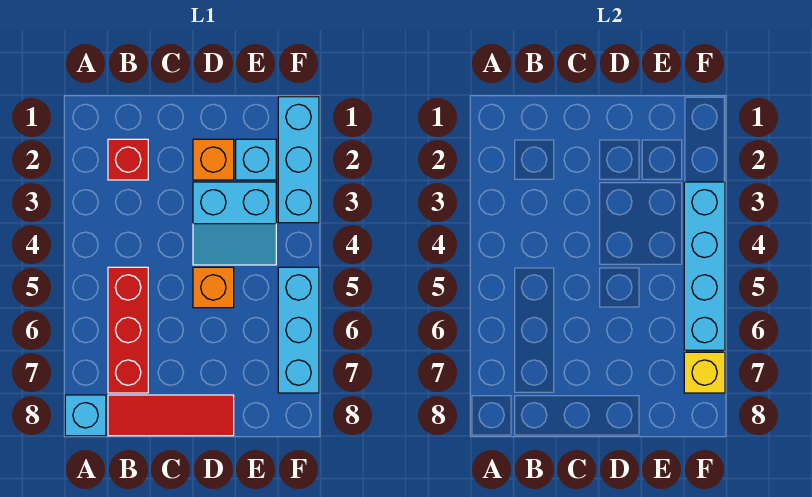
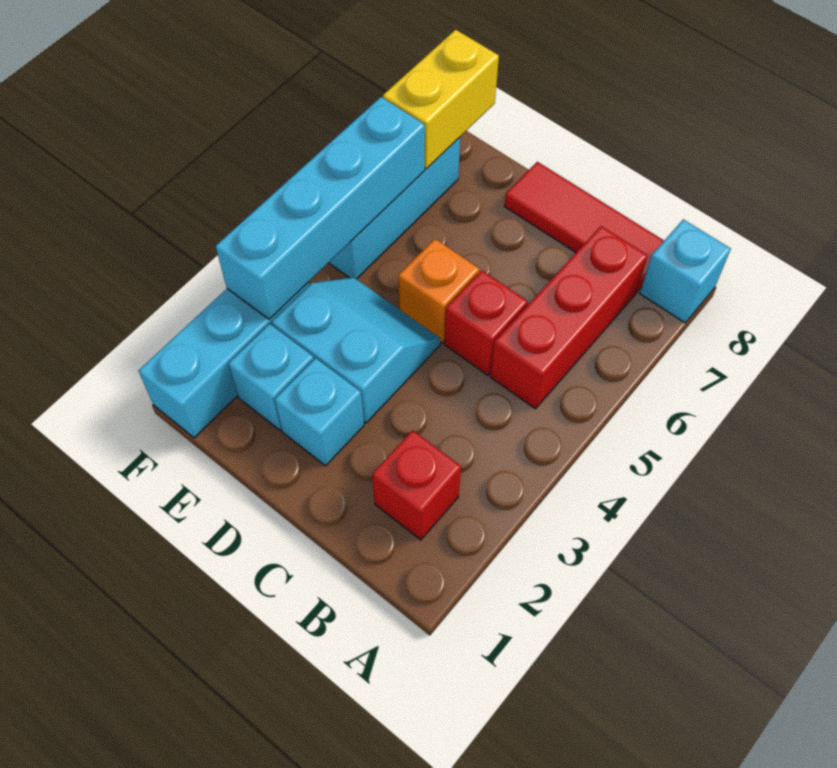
none -> red brick C5 level 1
orange brick D2 level 1 -> cyan brick D2 level 1
yellow brick F7 level 2 -> yellow brick F7:F8 level 2

